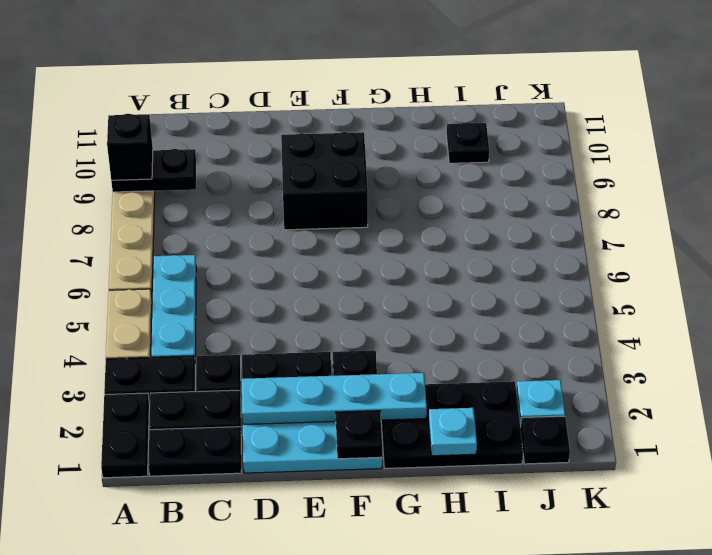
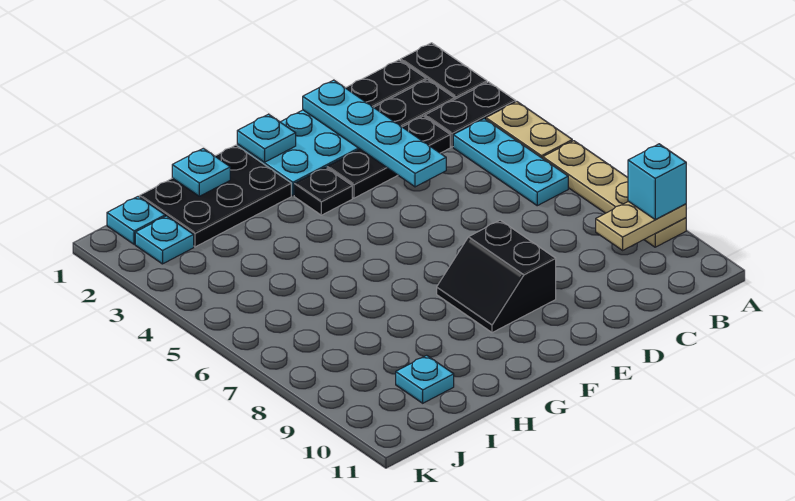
black plate A9:B9 level 2 -> tan plate A9:B9 level 2
black brick A9 level 3 -> cyan brick A9 level 3
cyan plate D2:G2 level 2 -> cyan plate D1:D4 level 2
black brick E8:F9 level 1 -> black slope E8:F9 level 1 top E
black plate F1 level 2 -> cyan plate F1 level 2
black plate I10 level 1 -> cyan plate I10 level 1
black plate J1 level 1 -> cyan plate J1 level 1

